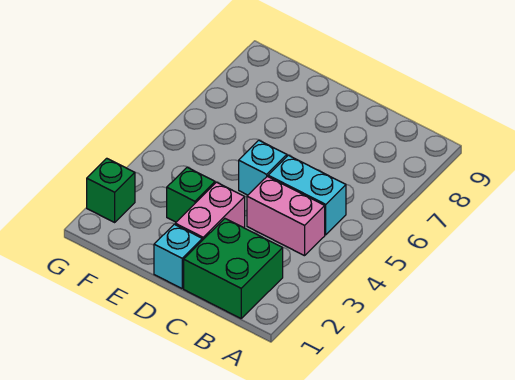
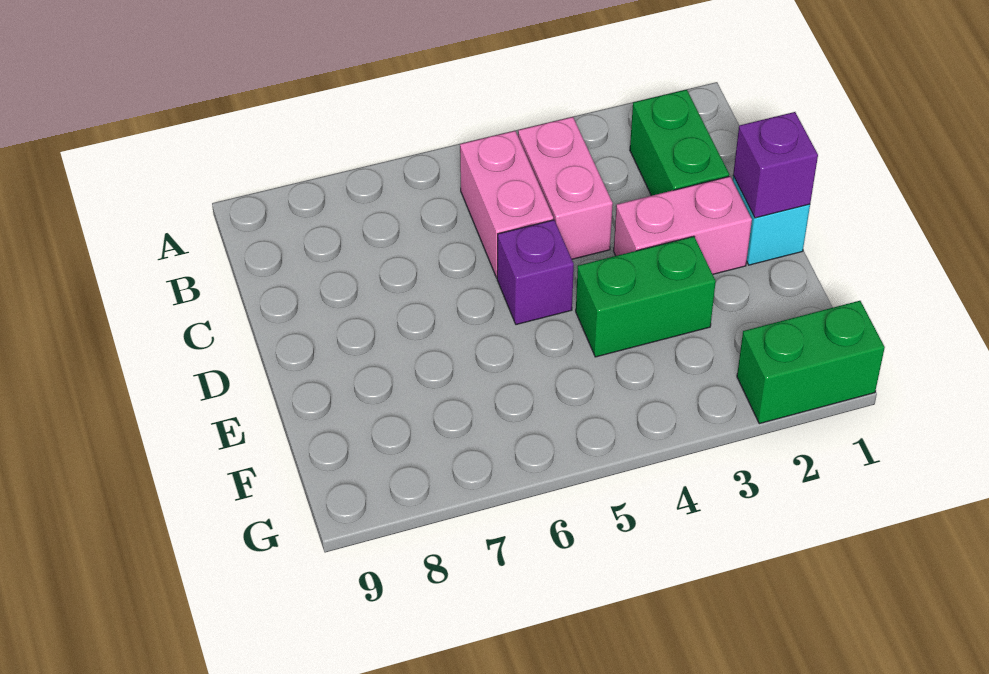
green brick B1:C2 level 1 -> green brick B2:C2 level 1
cyan brick B5:C5 level 1 -> pink brick B5:C5 level 1
none -> purple brick D1 level 2
cyan brick D5 level 1 -> purple brick D5 level 1
green brick E3 level 1 -> green brick E3:E4 level 1
green brick G2 level 1 -> green brick G1:G2 level 1

